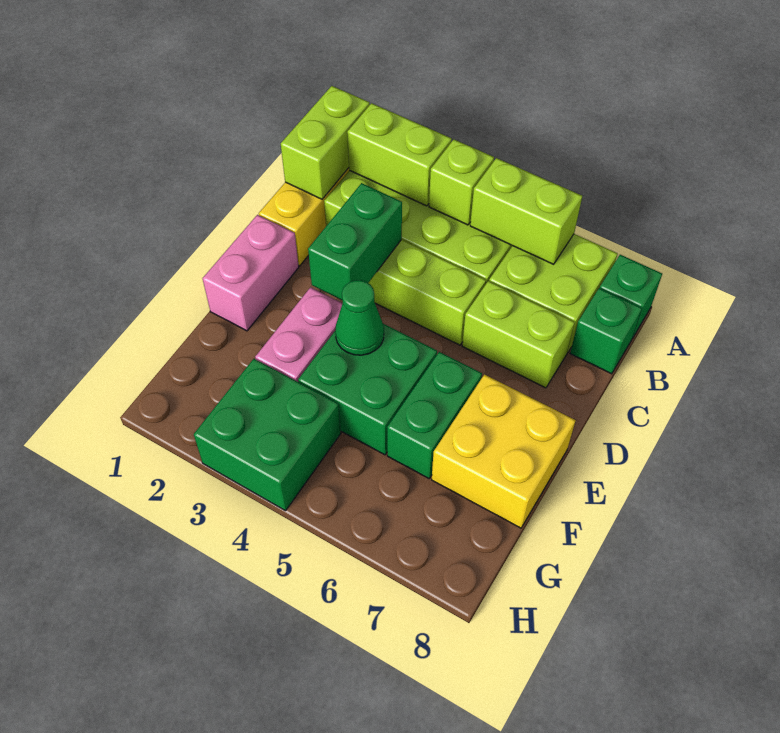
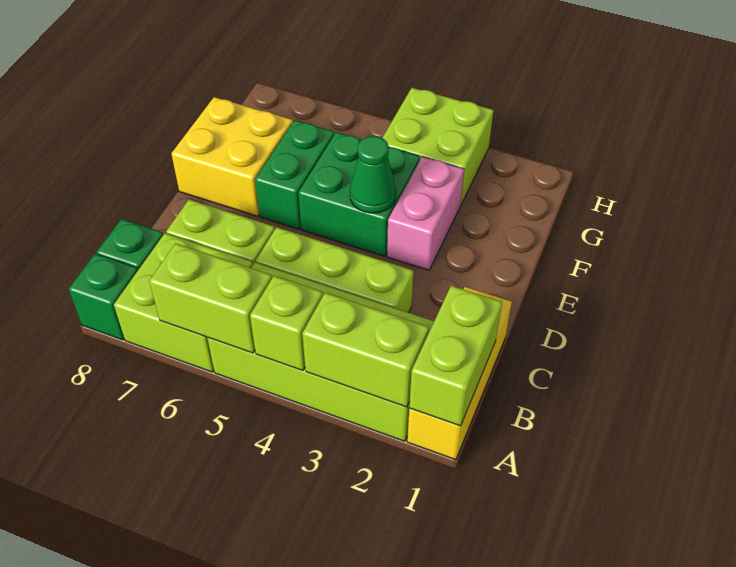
green brick C3:D3 level 2 -> none
pink brick D1:E1 level 1 -> none
green brick G3:H4 level 1 -> lime brick G3:H4 level 1

